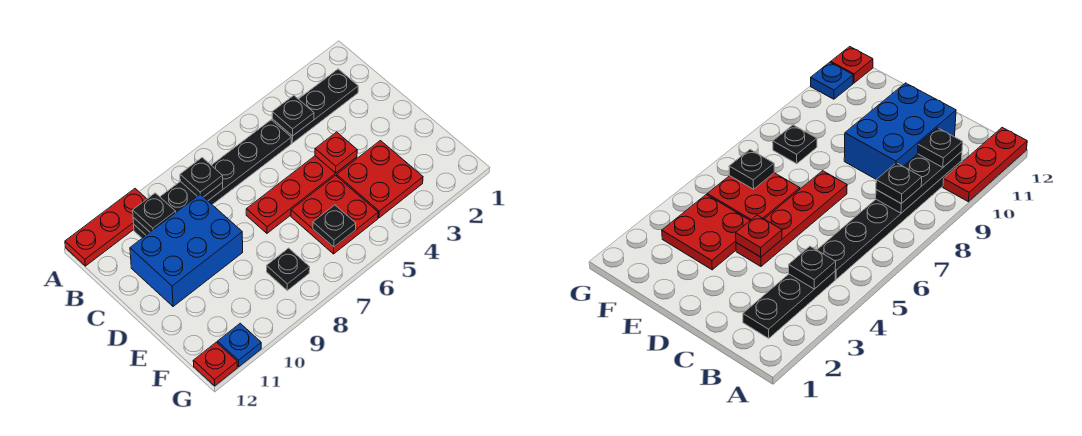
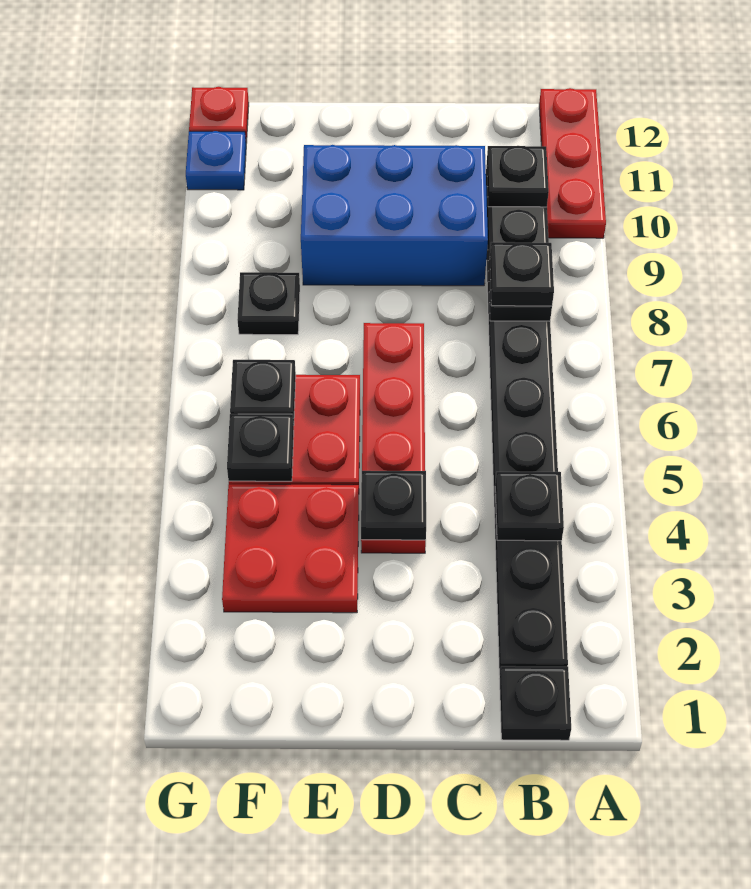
none -> black plate B1 level 1
blue brick C9:D11 level 1 -> blue brick C9:E10 level 1
red plate D4 level 2 -> black plate D4 level 2
none -> black plate F5 level 2

